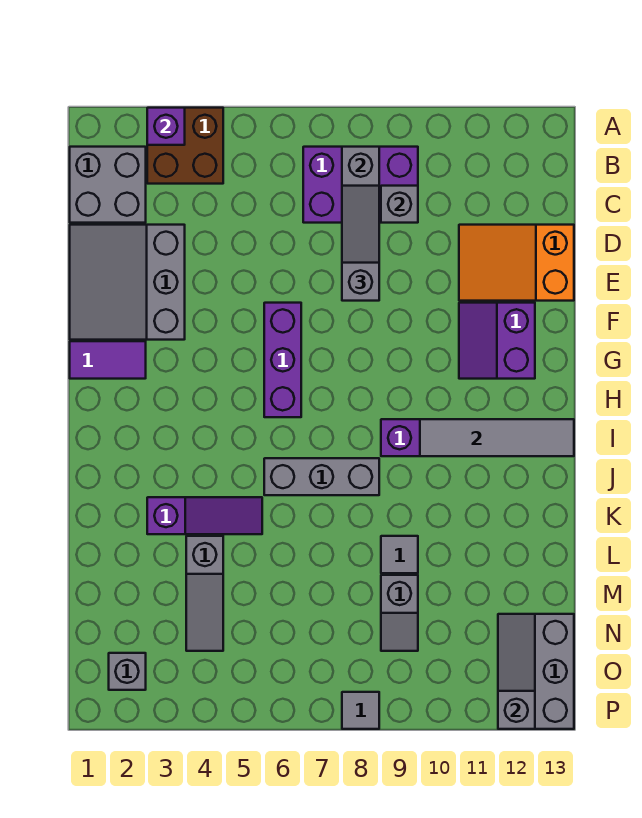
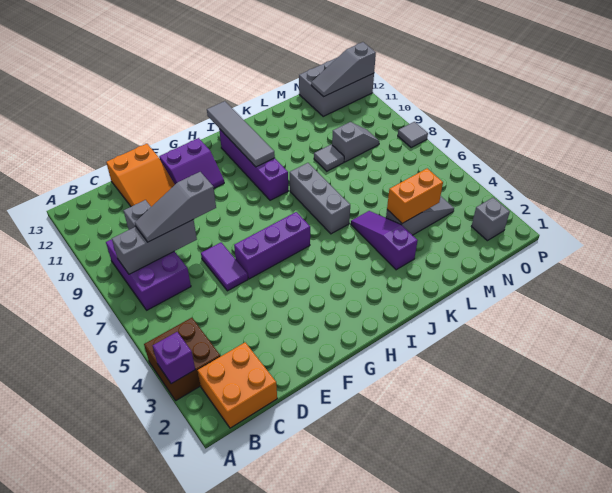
grey brick B1:C2 level 1 -> orange brick B1:C2 level 1
grey slope D1:F3 level 1 top 3 -> none
purple tile G1:G2 level 1 -> purple tile E6:E7 level 1
none -> orange brick L4:M4 level 2

